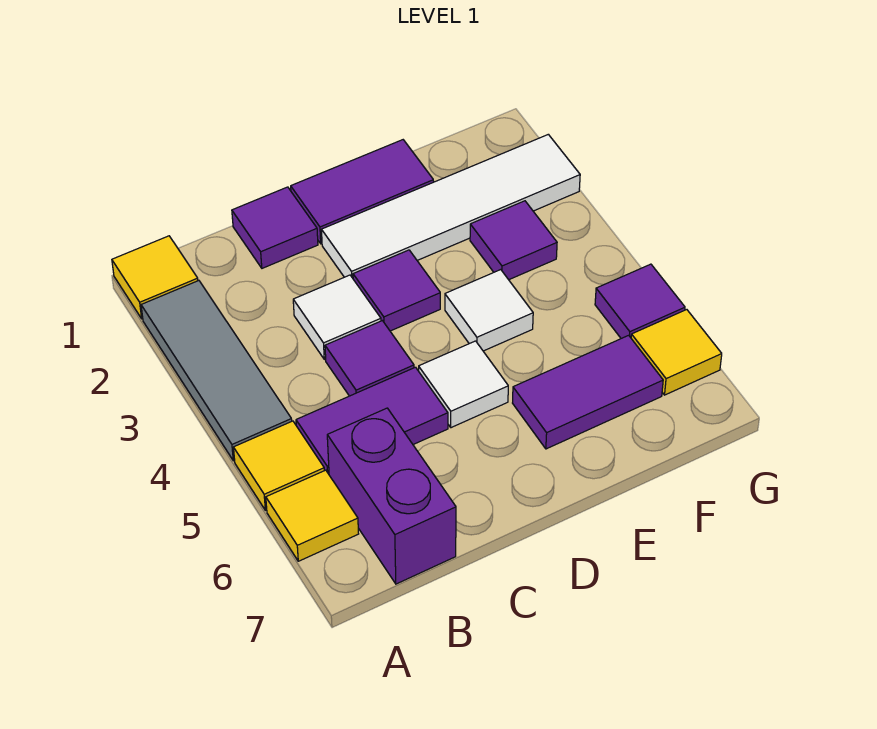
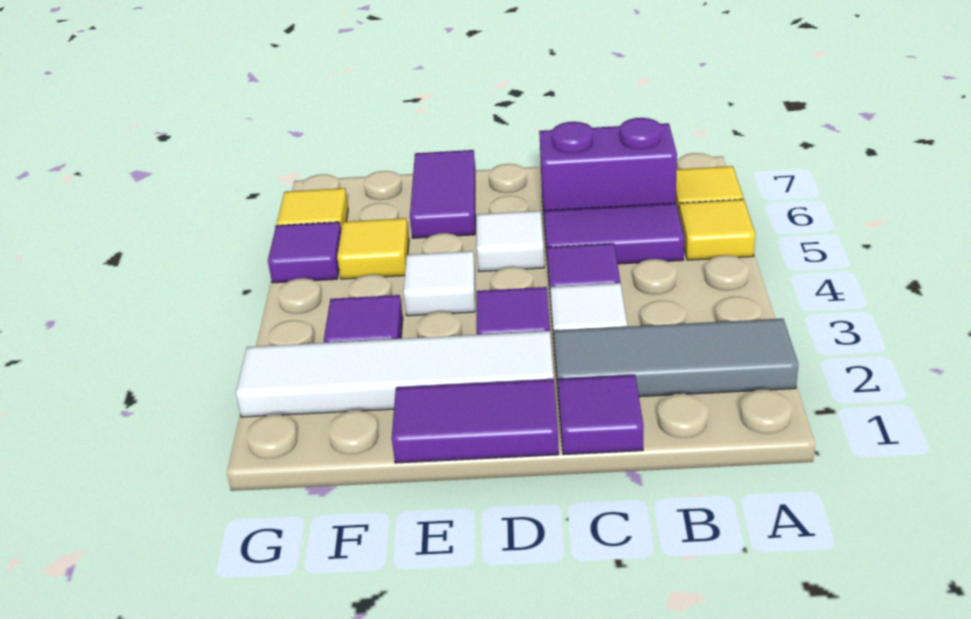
yellow tile A1 level 1 -> yellow tile F5 level 1
grey tile A2:A4 level 1 -> grey tile A2:C2 level 1
purple brick B6:B7 level 1 -> purple brick B6:C6 level 1
purple tile E6:F6 level 1 -> purple tile E6:E7 level 1

